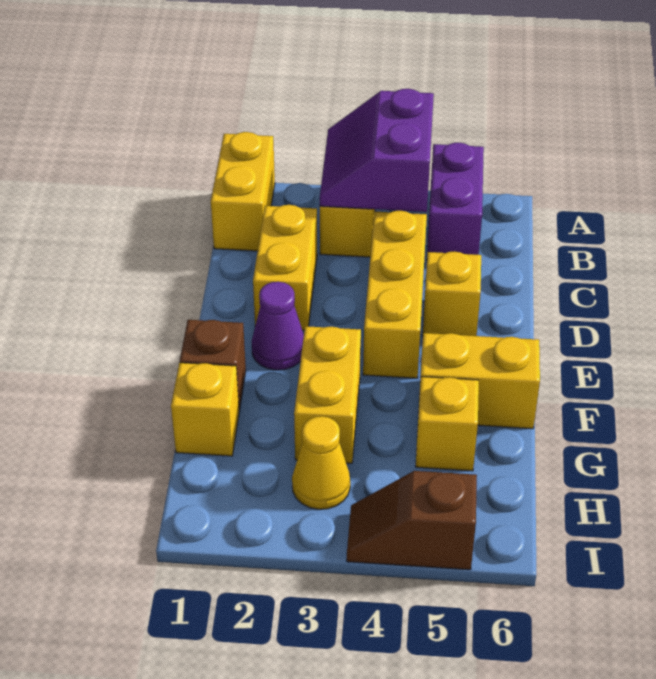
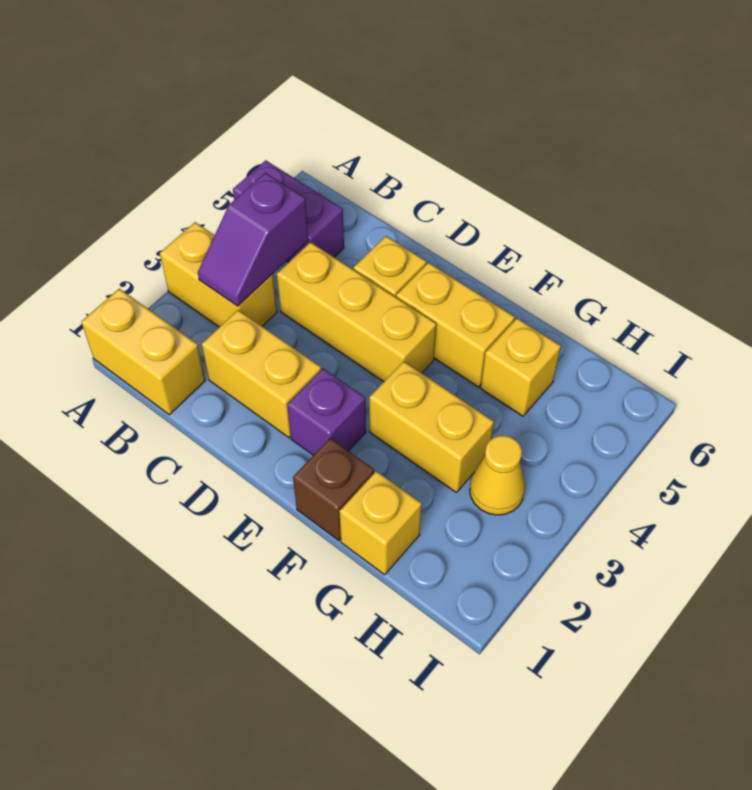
purple slope A3:B4 level 2 top 4 -> purple slope B3:B4 level 2 top 4
purple cone E2 level 1 -> purple brick E2 level 1
yellow brick F5:F6 level 1 -> yellow brick E5:F5 level 1
brown slope I4:I5 level 1 top 5 -> none

